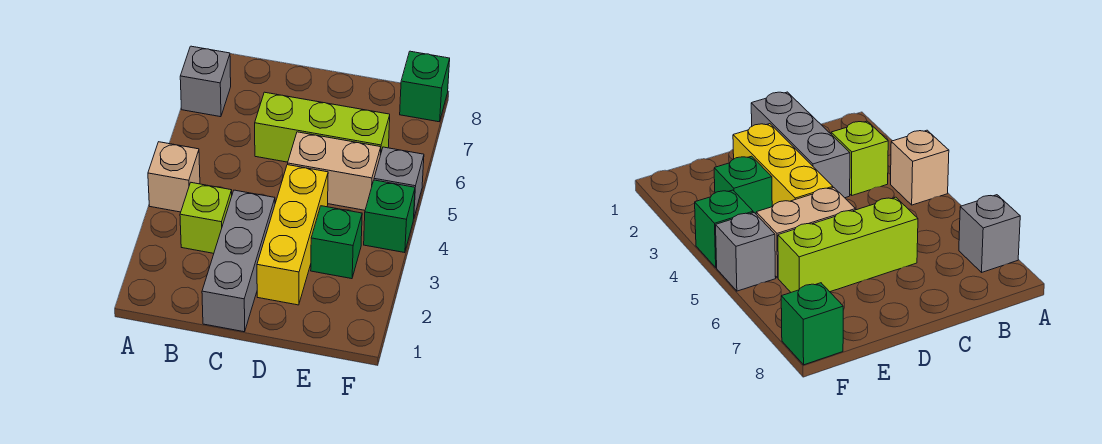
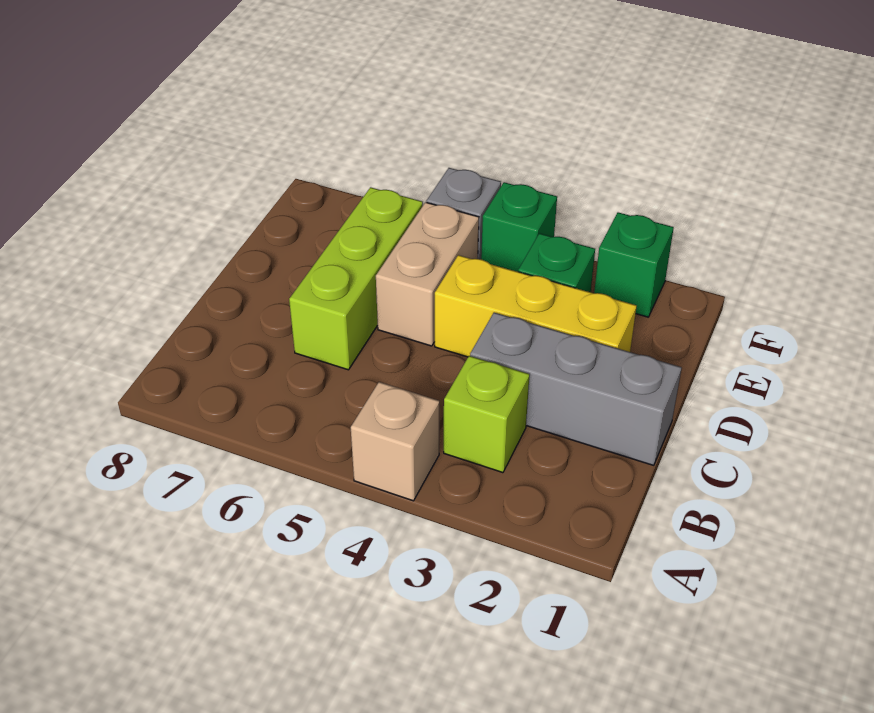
grey brick A7 level 1 -> none
green brick F8 level 1 -> green brick F2 level 1

